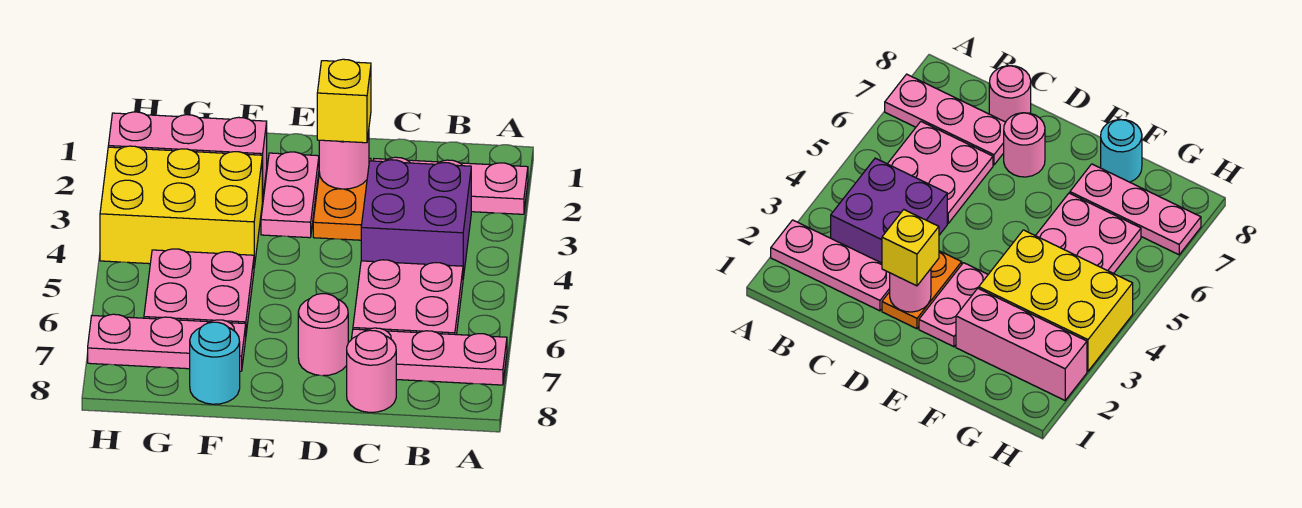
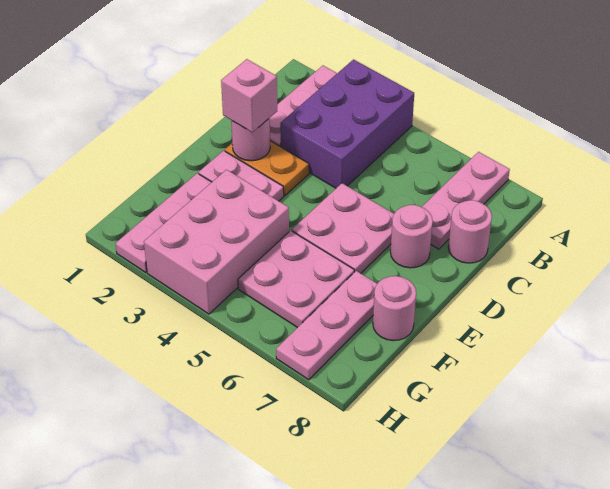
purple brick B3:C4 level 1 -> purple brick A3:C4 level 1
pink plate B5:C6 level 1 -> pink plate D5:E6 level 1
yellow brick D2 level 3 -> pink brick D2 level 3
pink brick F2:H2 level 1 -> pink plate F2:H2 level 1
yellow brick F3:H4 level 1 -> pink brick F3:H4 level 1
cyan round brick F8 level 1 -> pink round brick F8 level 1

